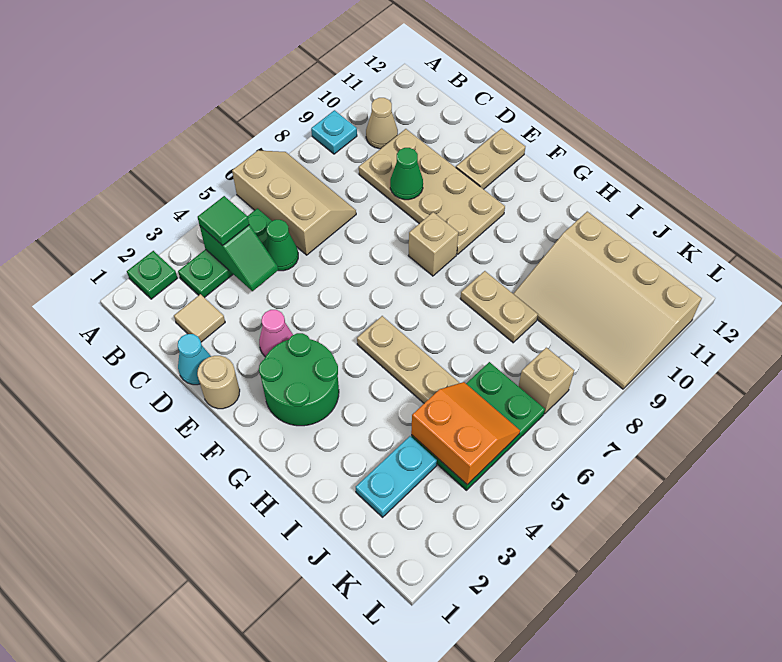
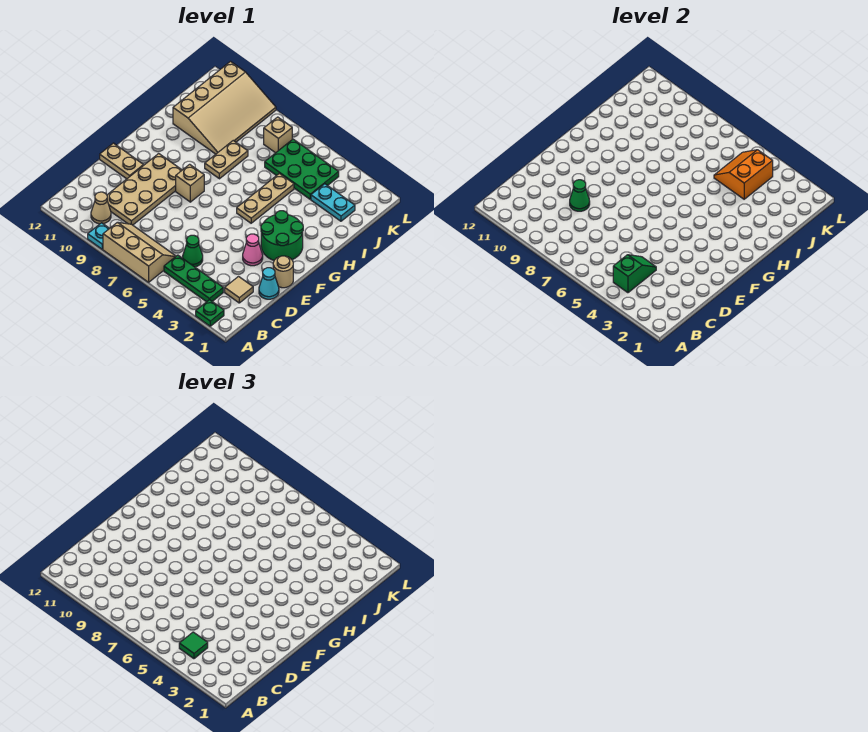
tan slope A6:C7 level 1 top 6 -> tan slope A6:B8 level 1 top A

